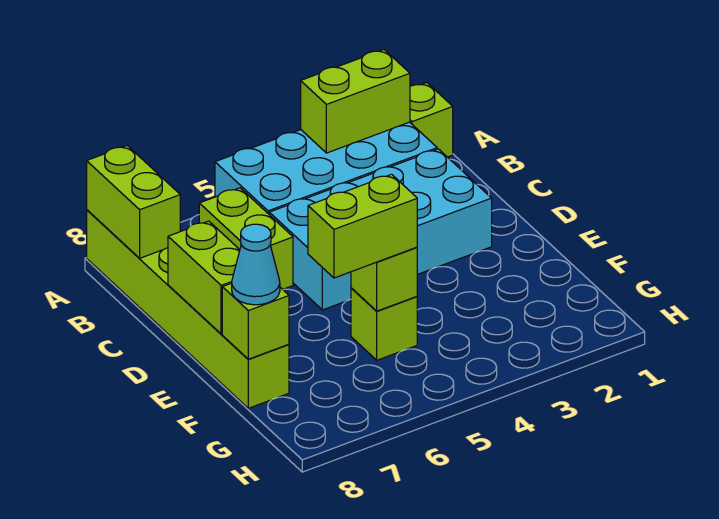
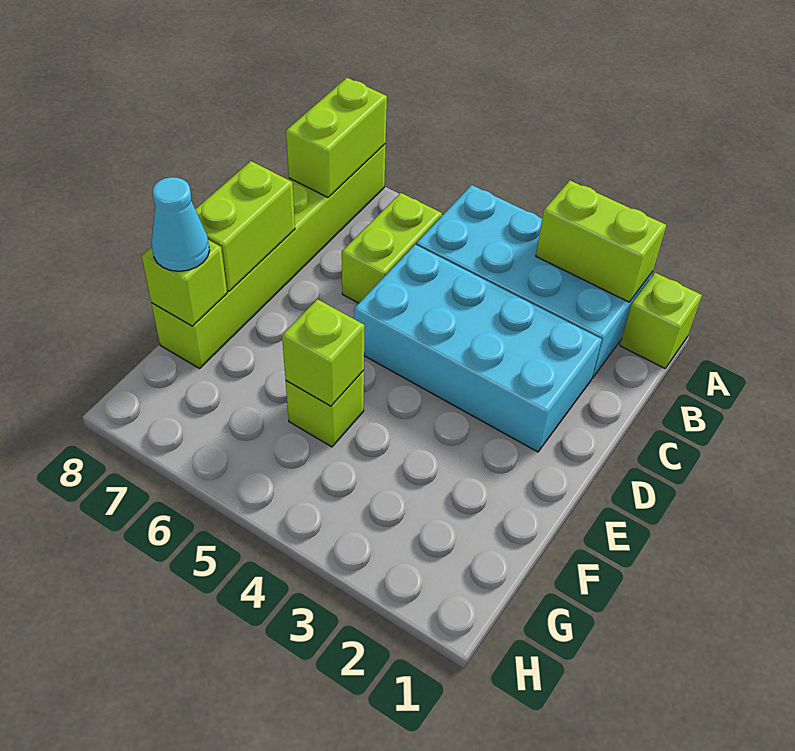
lime brick F5:F6 level 3 -> none

